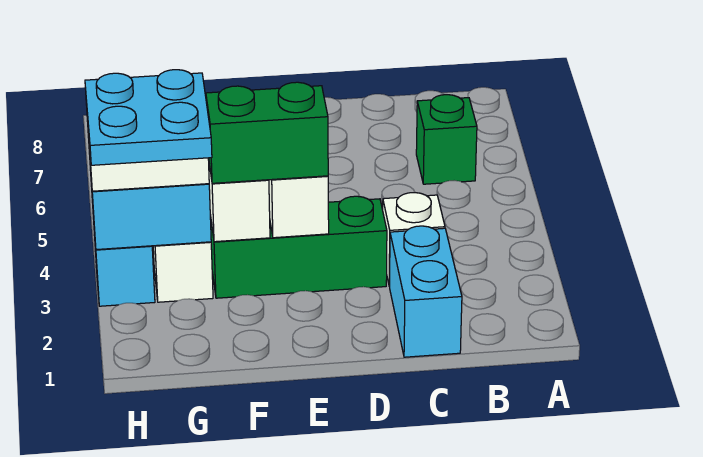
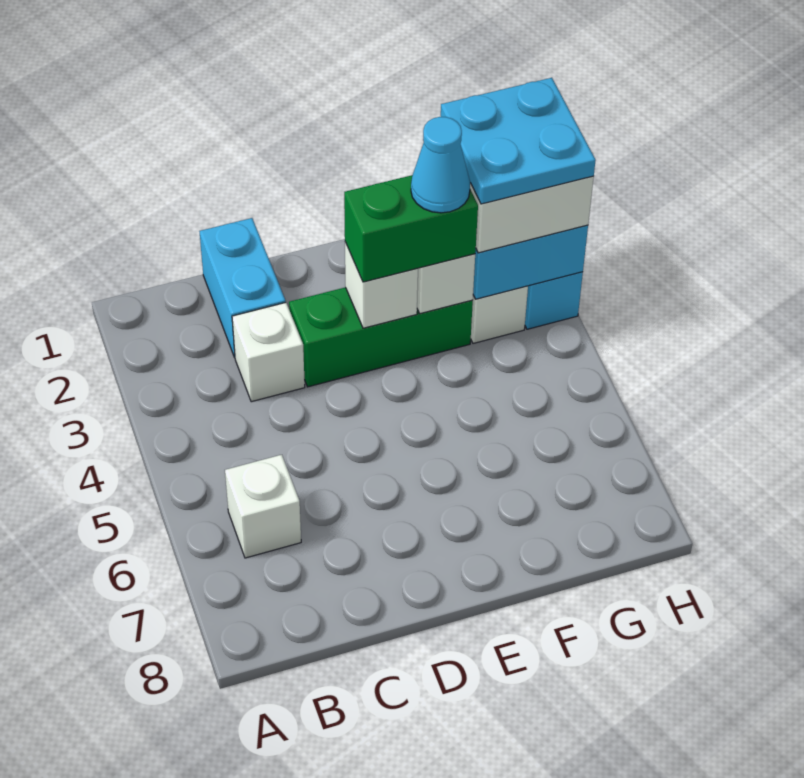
green brick B6 level 1 -> white brick B6 level 1
none -> cyan cone F3 level 4

